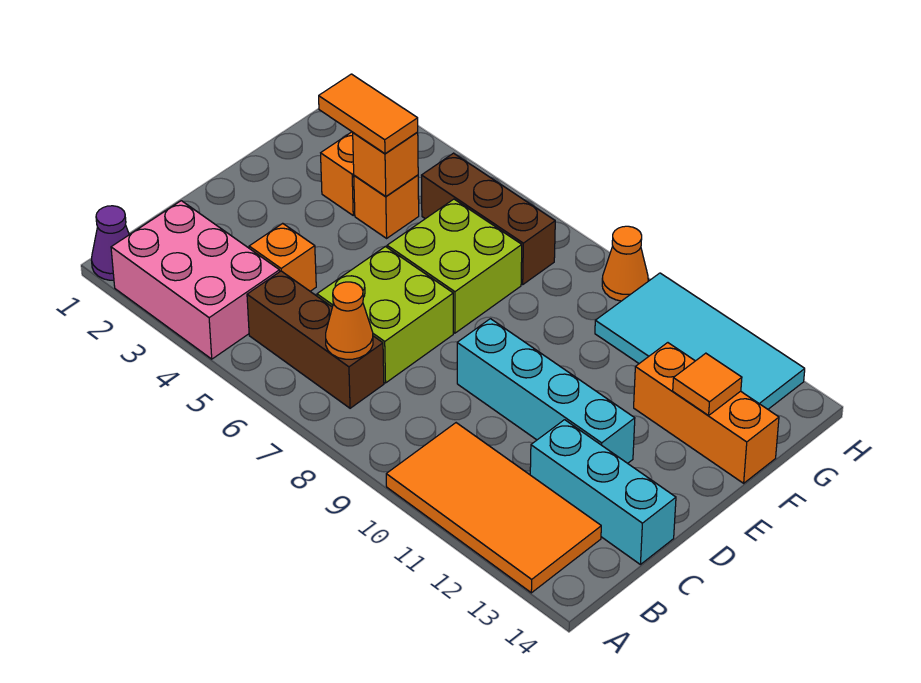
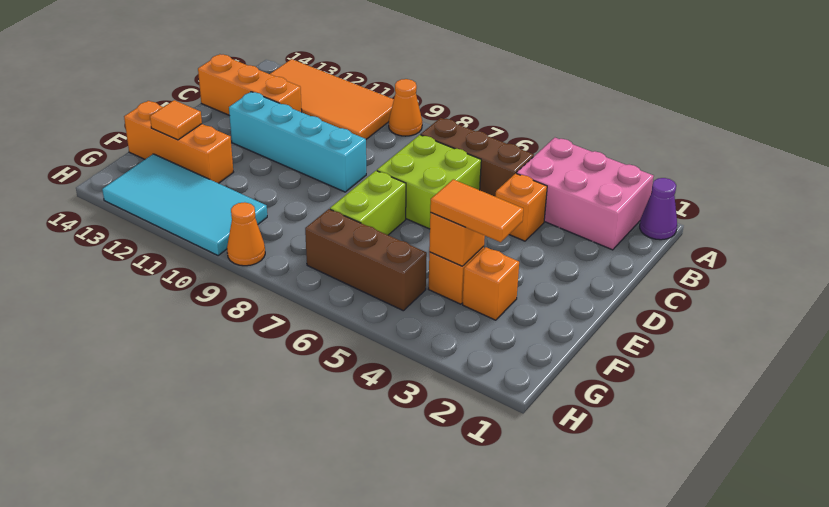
orange cone B7 level 2 -> orange cone A9 level 1
cyan brick C12:C14 level 1 -> orange brick C12:C14 level 1
lime brick E6:F7 level 1 -> lime brick E7:F7 level 1

